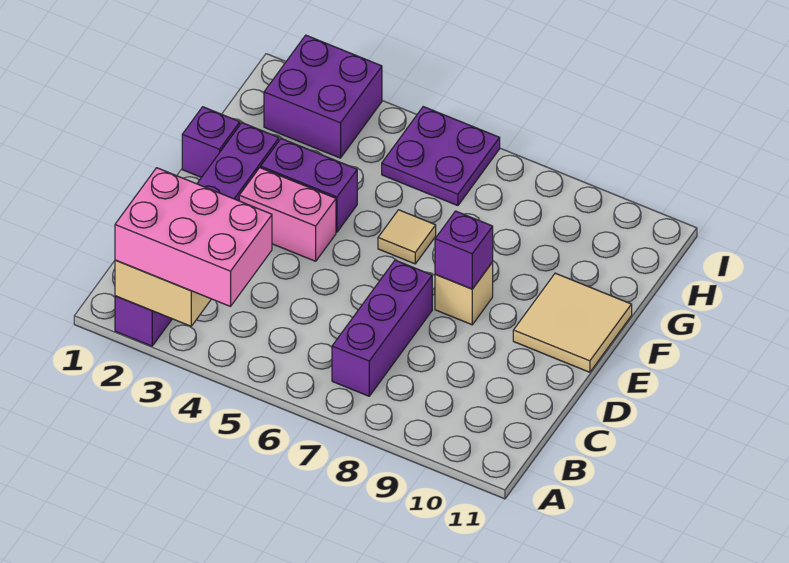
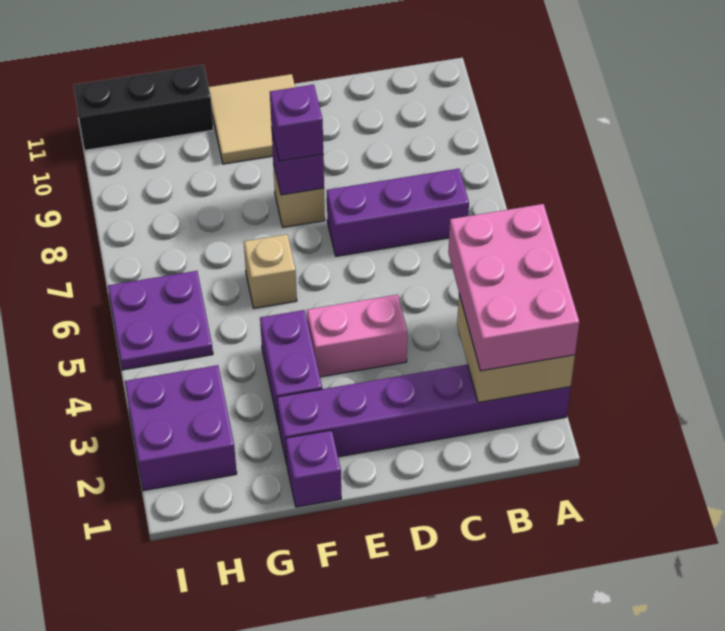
pink brick E3:E4 level 1 -> pink brick D4:E4 level 1
none -> purple brick E8 level 3
tan tile F6 level 1 -> tan brick F6 level 1
none -> black brick G11:I11 level 1

